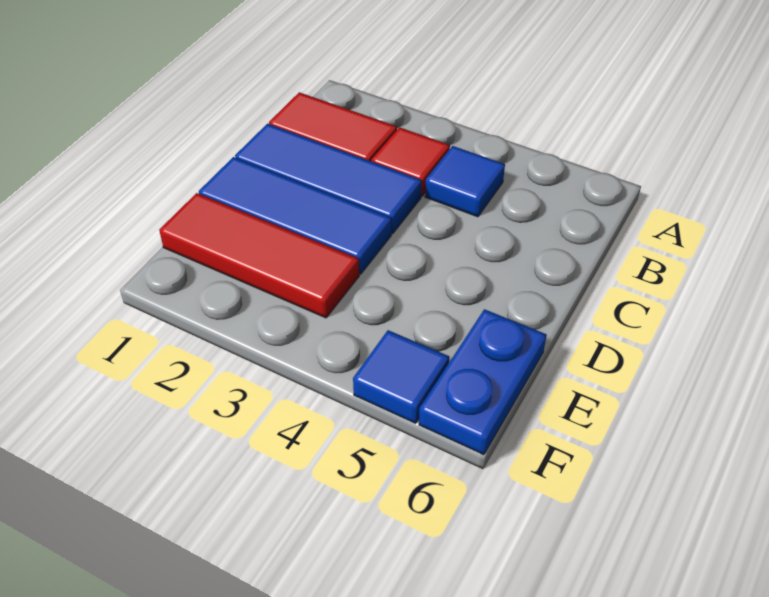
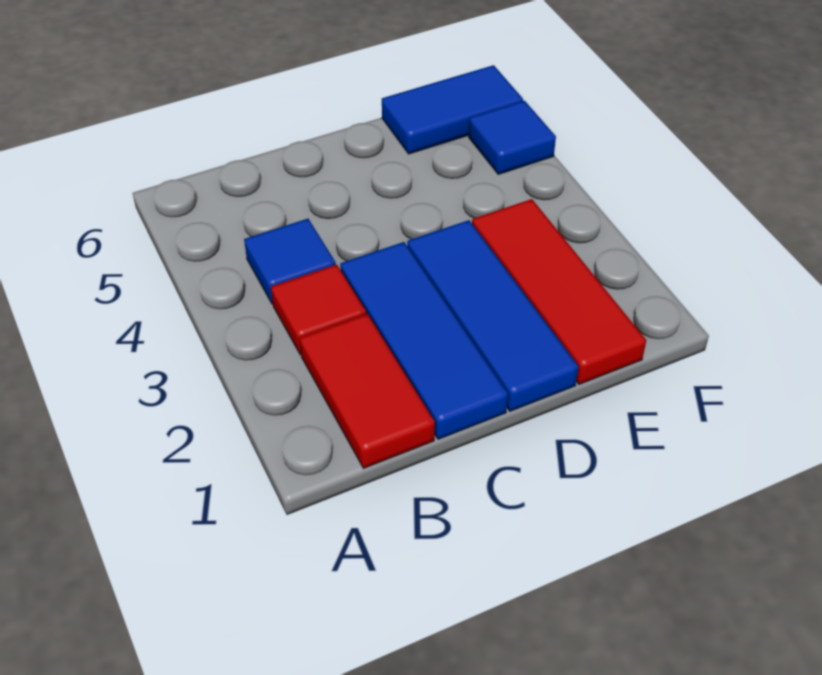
blue plate E6:F6 level 1 -> blue tile E6:F6 level 1

